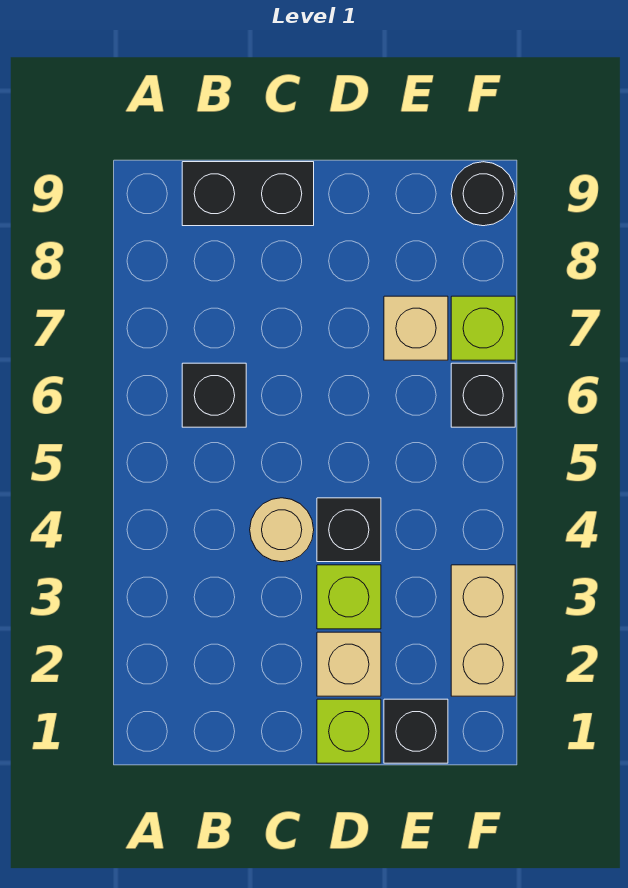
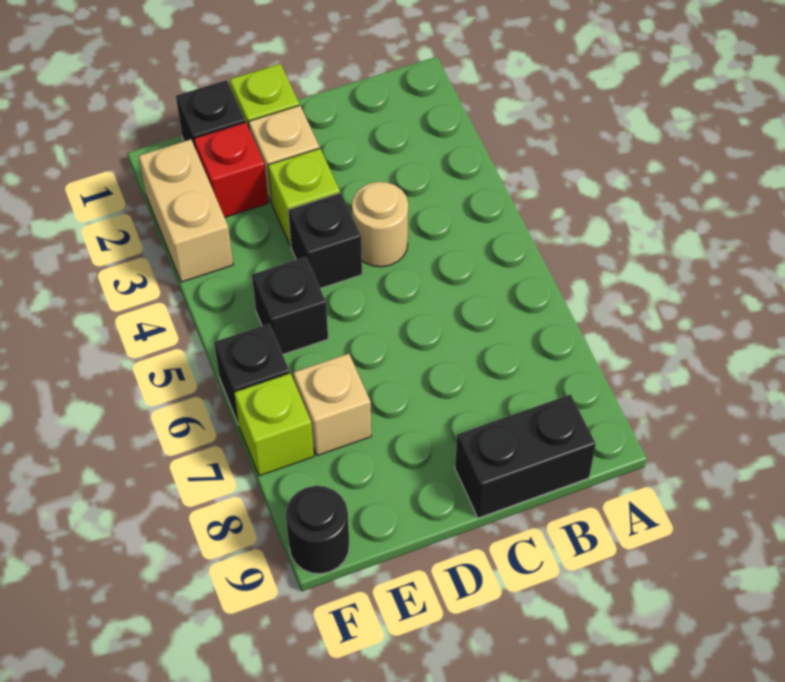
black brick B6 level 1 -> black brick E5 level 1
none -> red brick E2 level 1

